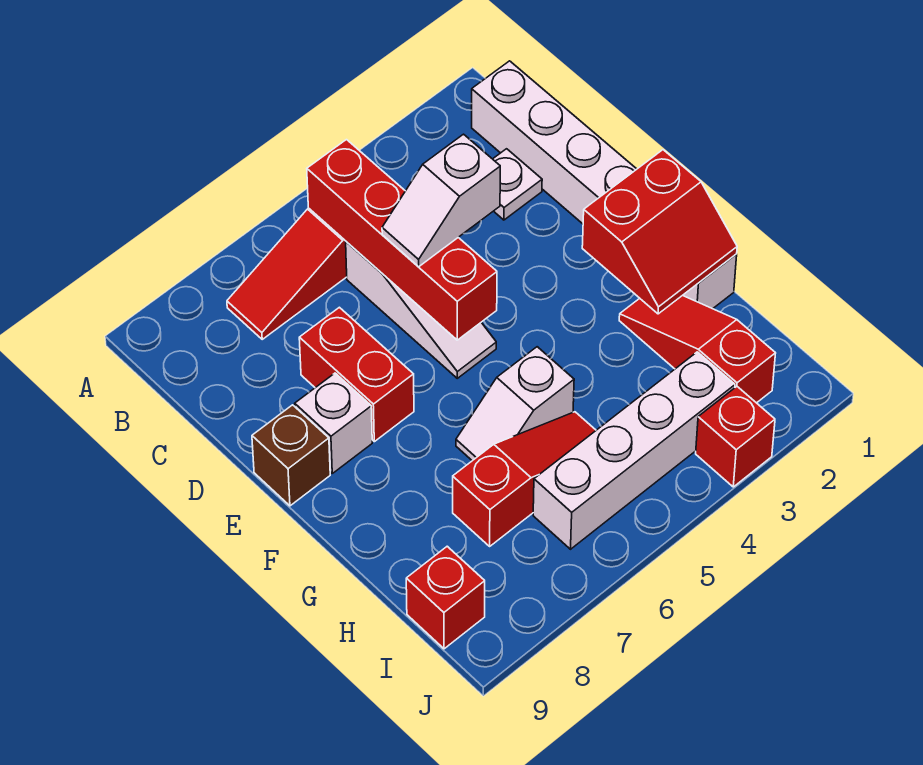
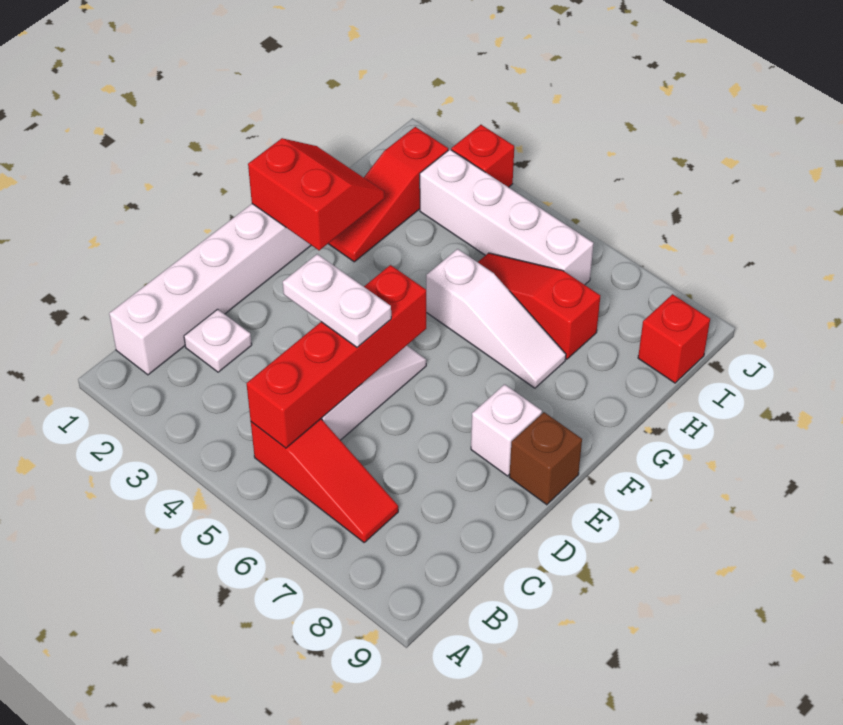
white slope D4:D5 level 3 top 4 -> white plate D4:D5 level 3
red brick D7:E7 level 1 -> none
white slope G5:G6 level 1 top 5 -> white slope G5:G7 level 1 top 5

